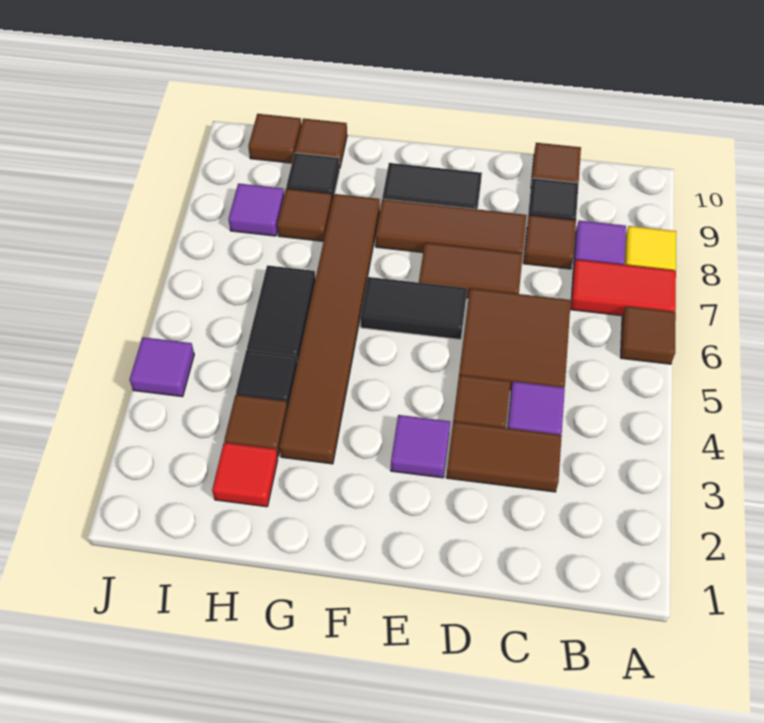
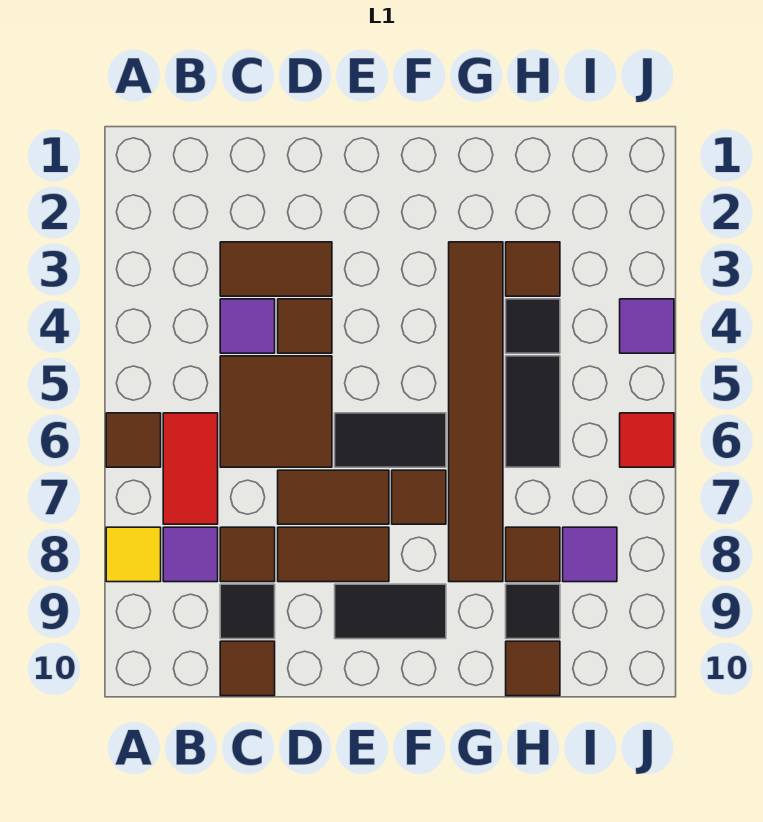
red tile A7:B7 level 1 -> red tile B6:B7 level 1
brown tile D8:F8 level 1 -> brown tile D8:E8 level 1
purple tile E3 level 1 -> none
red tile H2 level 1 -> red tile J6 level 1
brown tile I10 level 1 -> brown tile F7 level 1

